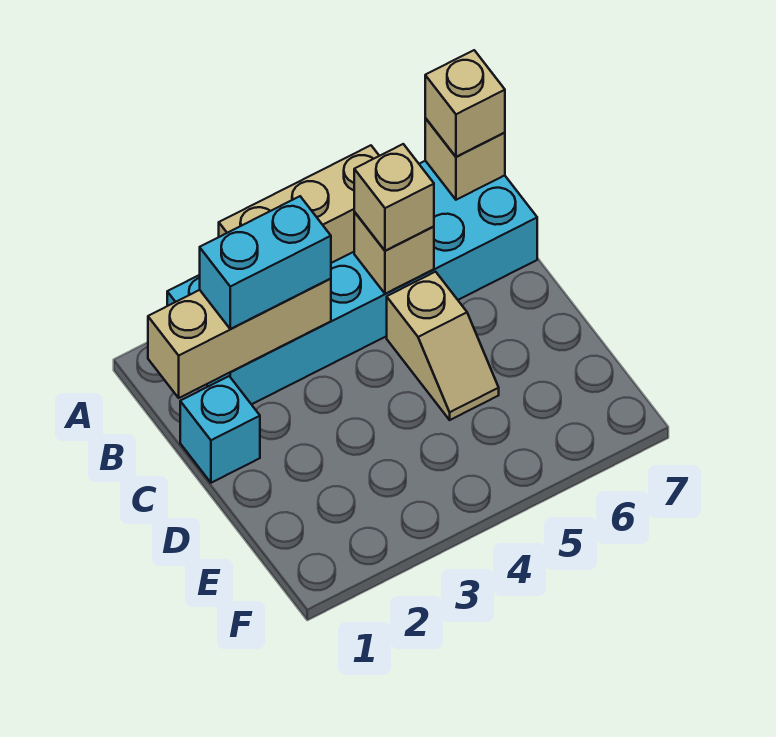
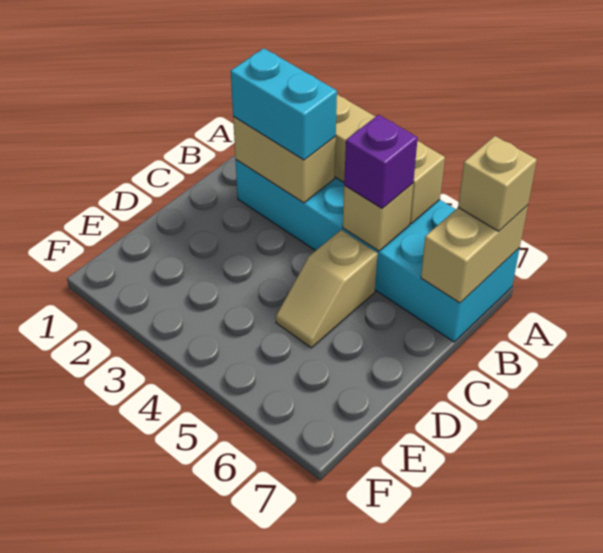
tan brick A7 level 2 -> tan brick A7:B7 level 2
tan brick B1:B3 level 2 -> tan brick B2:B3 level 2
tan brick B5 level 3 -> purple brick B5 level 3
cyan brick C1 level 1 -> none

